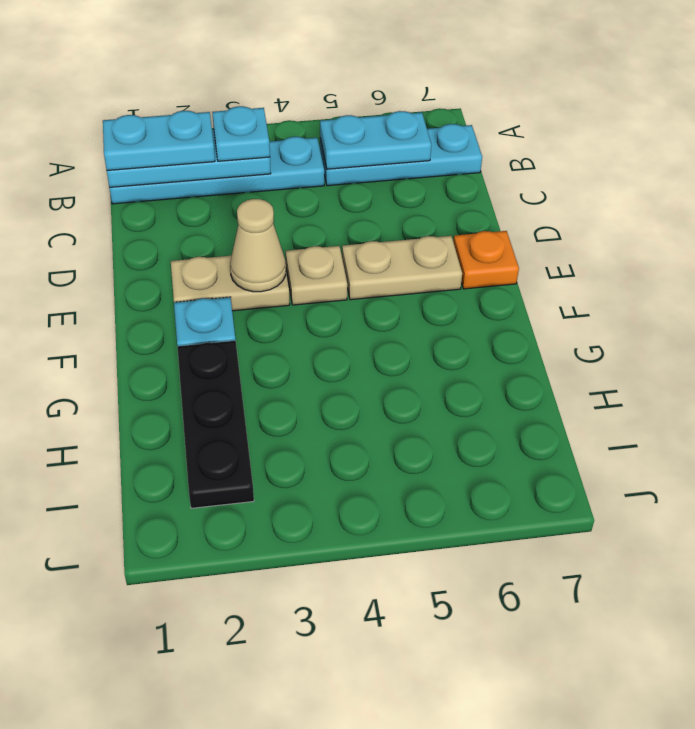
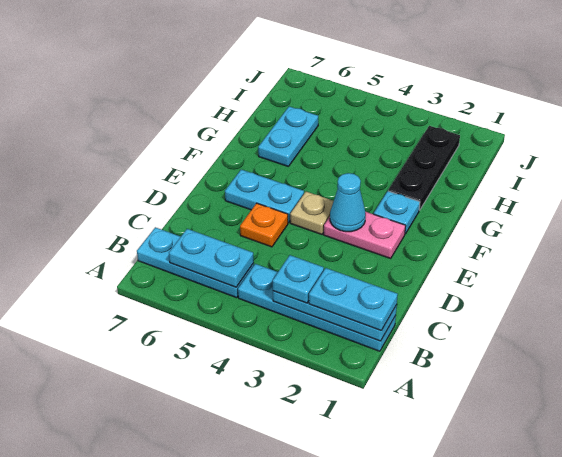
tan plate E2:E3 level 1 -> pink plate E2:E3 level 1
tan cone E3 level 2 -> cyan cone E3 level 2
tan plate E5:E6 level 1 -> cyan plate E5:E6 level 1
orange plate E7 level 1 -> orange plate D5 level 1
none -> cyan plate G6:H6 level 1

